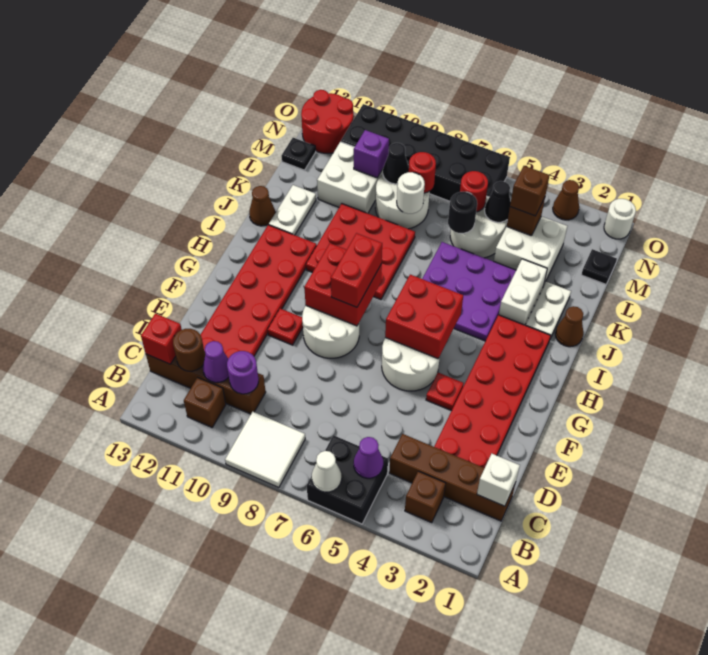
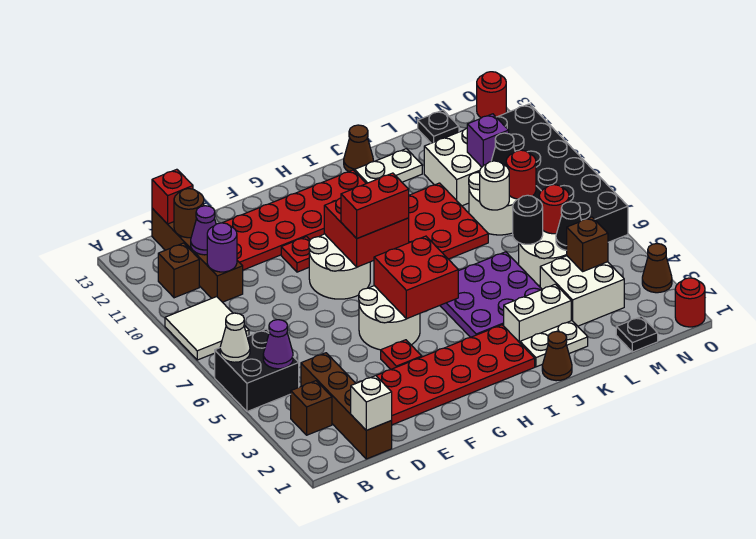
brown brick M4 level 3 -> none
red round brick N12:O13 level 1 -> red round brick O13 level 1
white round brick O1 level 1 -> red round brick O1 level 1

